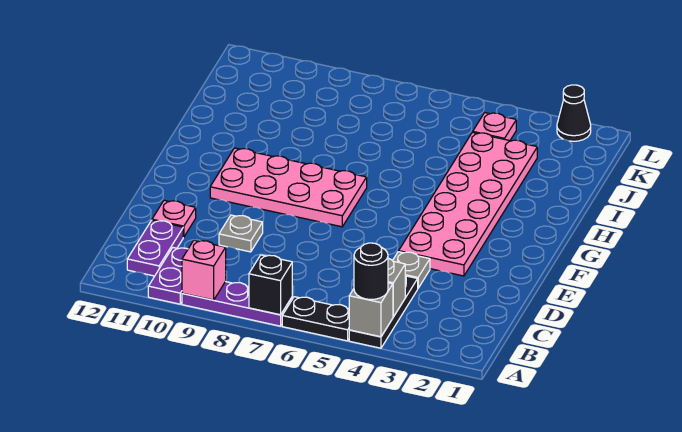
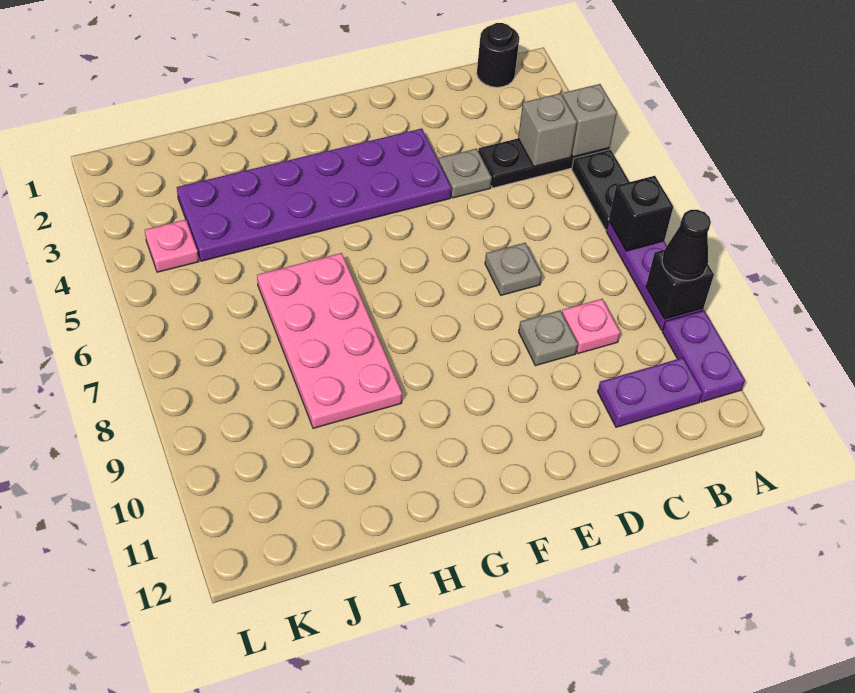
black round brick A4 level 3 -> black round brick B1 level 1
pink brick A9 level 2 -> black brick A9 level 2
purple plate A10:B10 level 1 -> purple plate A10:A11 level 1
none -> grey plate D7 level 1
pink plate D11 level 1 -> pink plate C9 level 1
pink plate E3:J4 level 1 -> purple plate E3:J4 level 1
pink plate F7:G10 level 1 -> pink plate H6:I9 level 1
black cone L2 level 1 -> black cone A9 level 3

